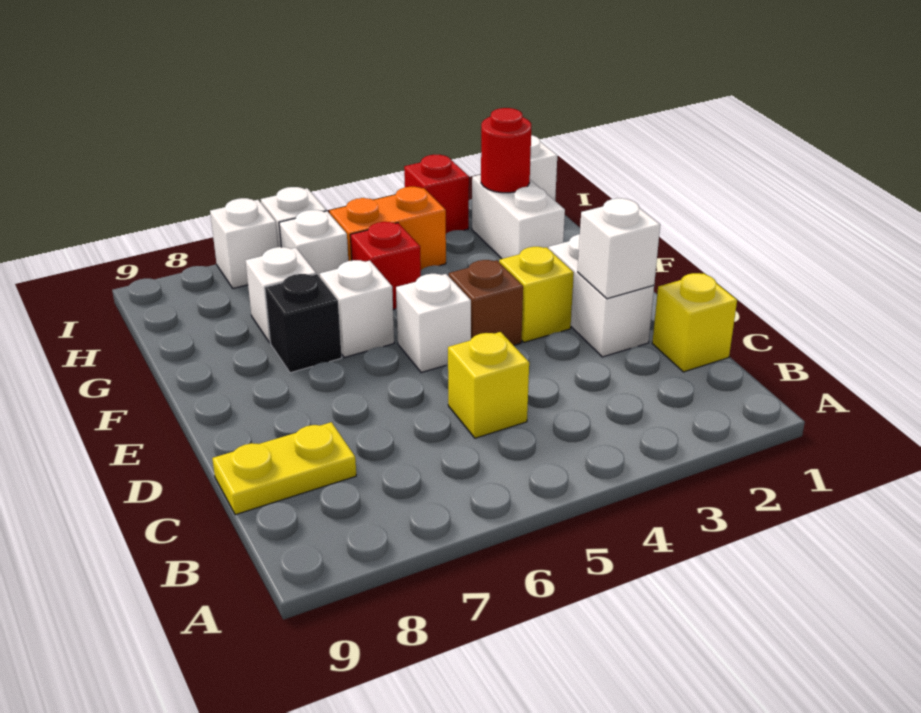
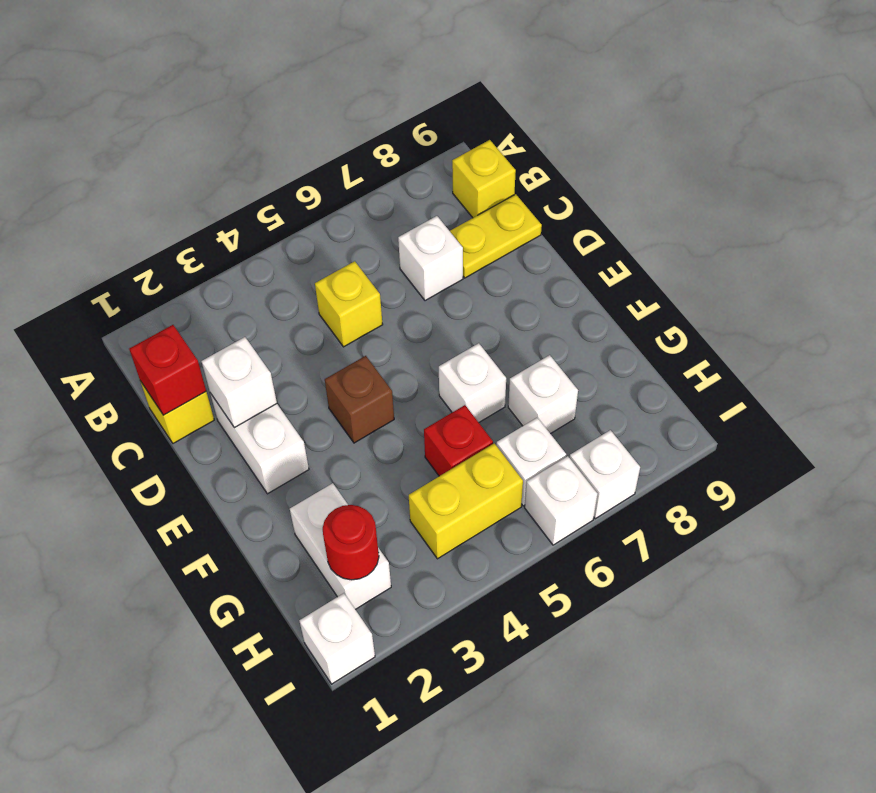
yellow brick E3 level 1 -> yellow brick B9 level 1
white brick E5 level 1 -> white brick C7 level 1
black brick F7 level 1 -> none
orange brick H4:H5 level 1 -> yellow brick H4:H5 level 1
red brick I3 level 1 -> red brick C1 level 2

